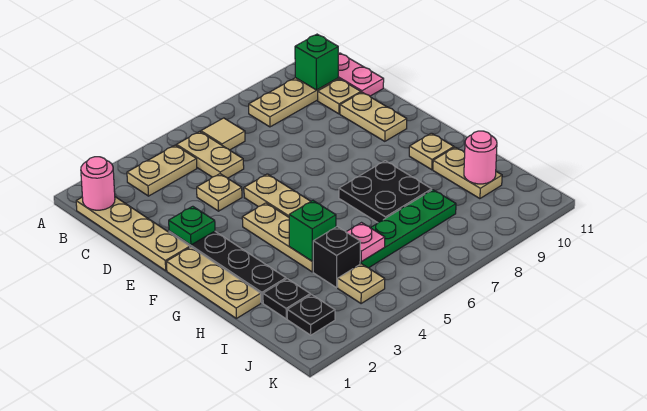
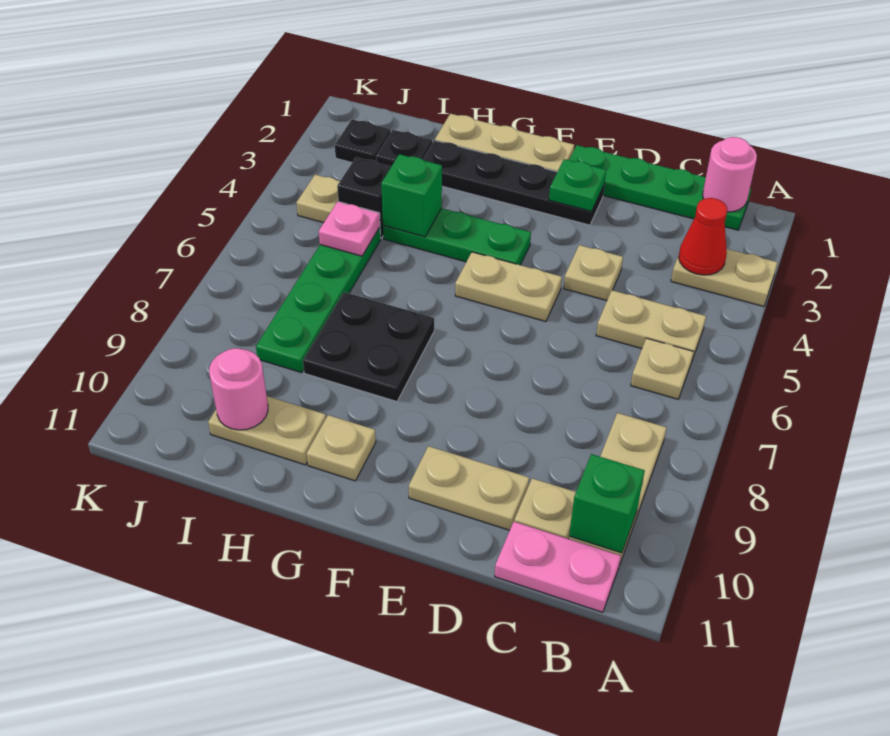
tan plate B1:E1 level 1 -> green plate B1:E1 level 1
tan plate B3:B4 level 1 -> tan plate A3:B3 level 1
none -> red cone B3 level 2
tan tile B6 level 1 -> tan plate B6 level 1
tan plate F4:H4 level 1 -> green plate F4:H4 level 1

